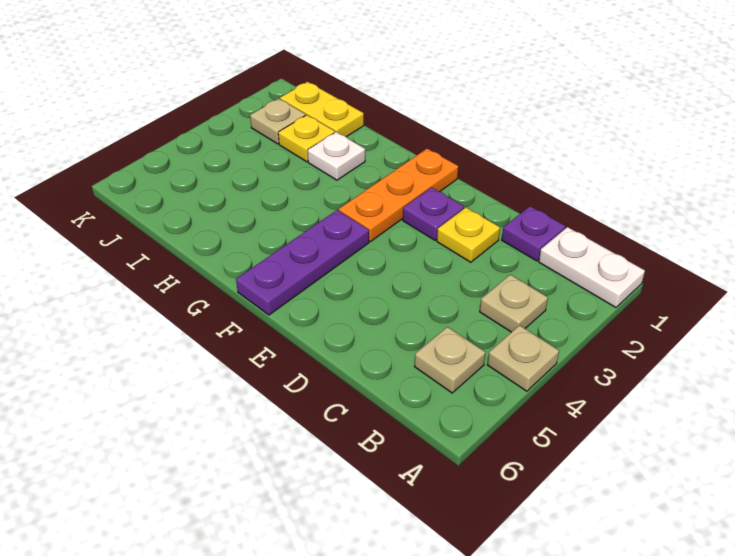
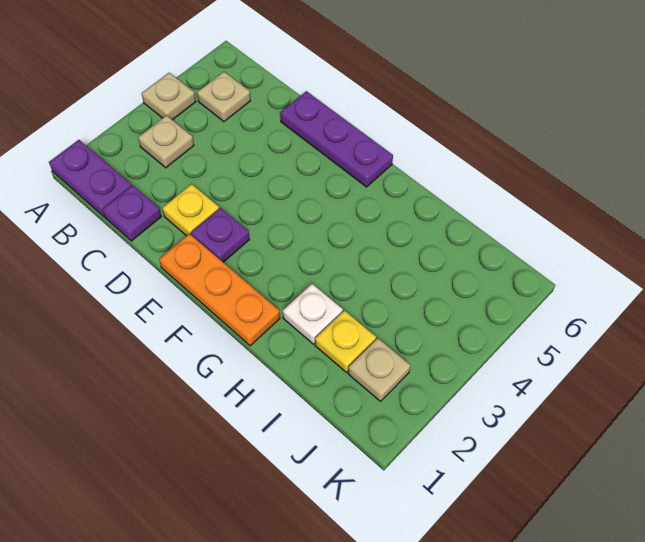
white plate A1:B1 level 1 -> purple plate A1:B1 level 1
orange plate F1:F3 level 1 -> orange plate E1:G1 level 1
purple plate F4:F6 level 1 -> purple plate D6:F6 level 1
yellow plate I1:J1 level 1 -> none

